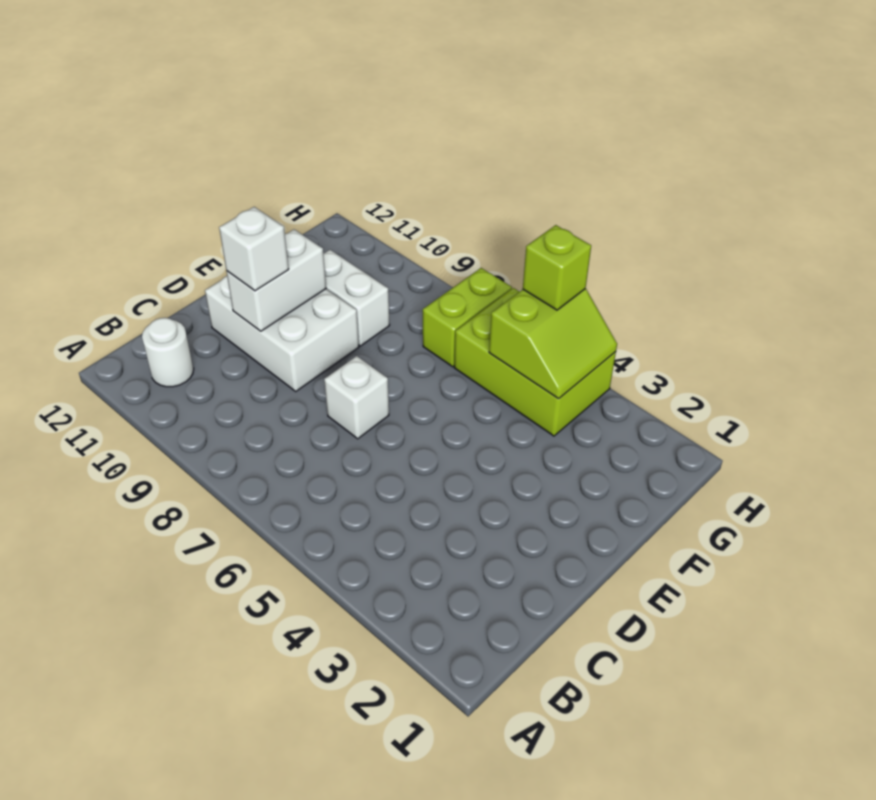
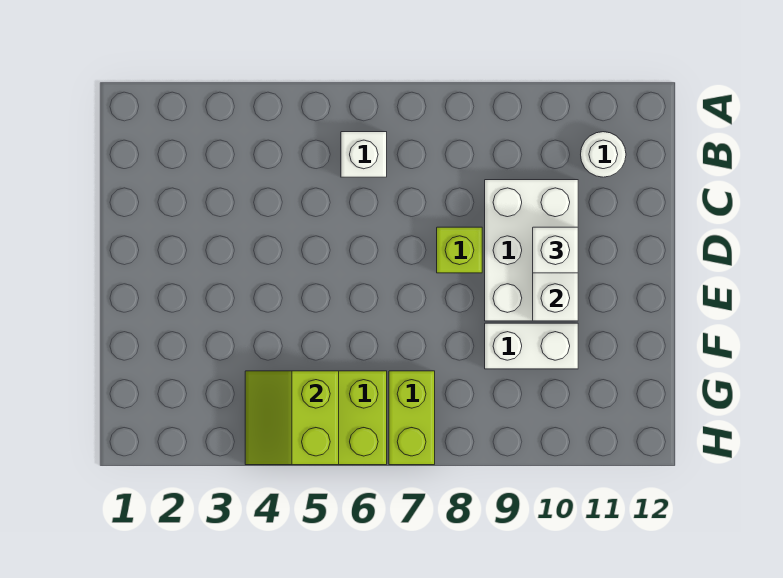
white brick D7 level 1 -> white brick B6 level 1
white brick D9:E11 level 1 -> white brick C9:E10 level 1
lime brick H5 level 3 -> lime brick D8 level 1

